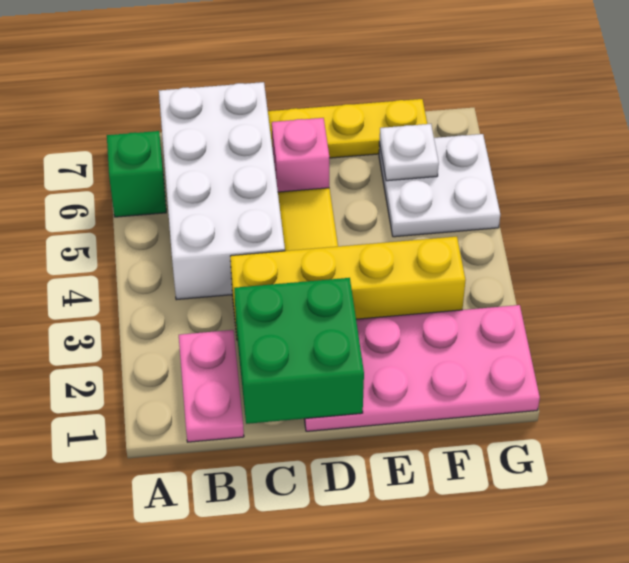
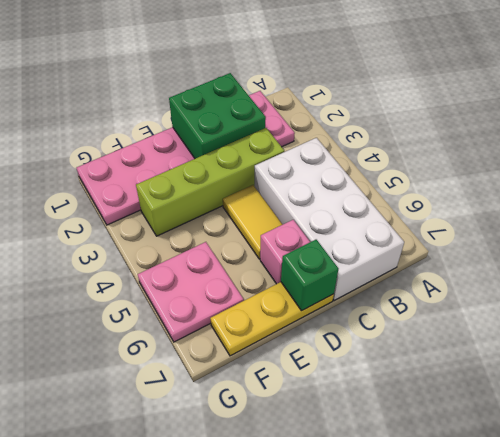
green brick A6 level 1 -> green brick D7 level 2
yellow brick C3:F3 level 1 -> lime brick C3:F3 level 1
white plate F5:G6 level 1 -> pink plate F5:G6 level 1
white plate F6 level 2 -> none

